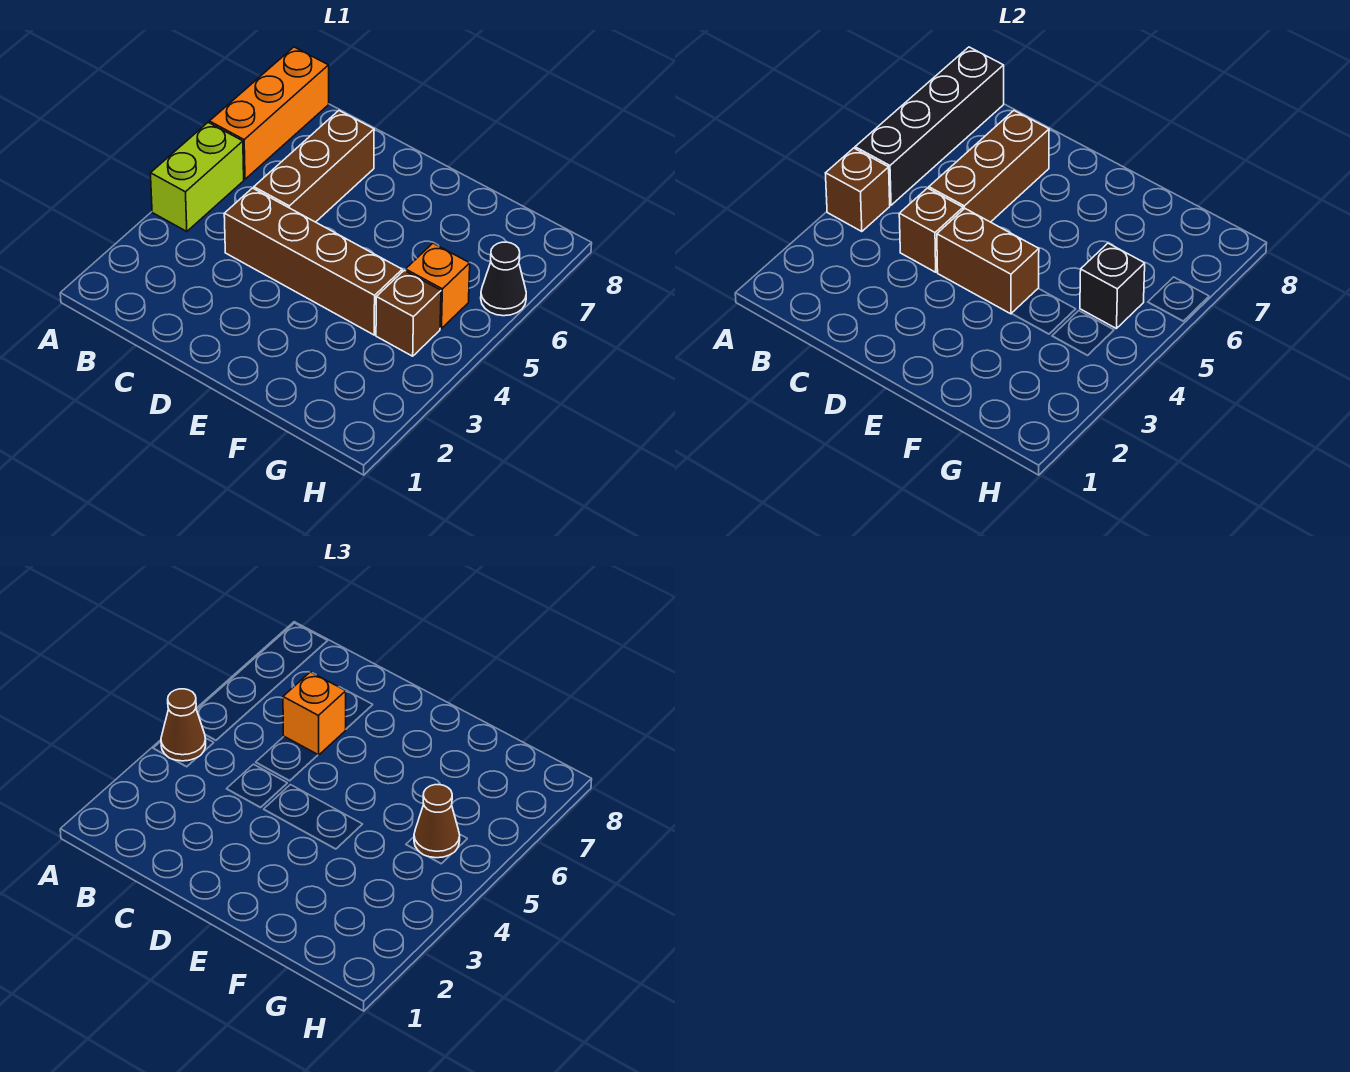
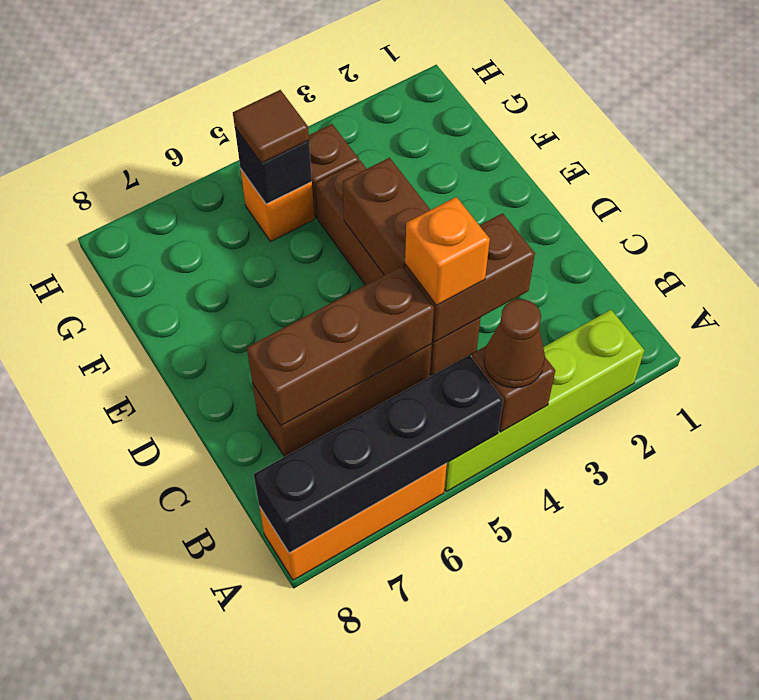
lime brick A4:A5 level 1 -> lime brick A2:A5 level 1
brown brick C4 level 2 -> brown brick C3:C4 level 2
orange brick C6 level 3 -> orange brick C4 level 3
brown cone G5 level 3 -> brown tile G5 level 3
black cone H6 level 1 -> none

